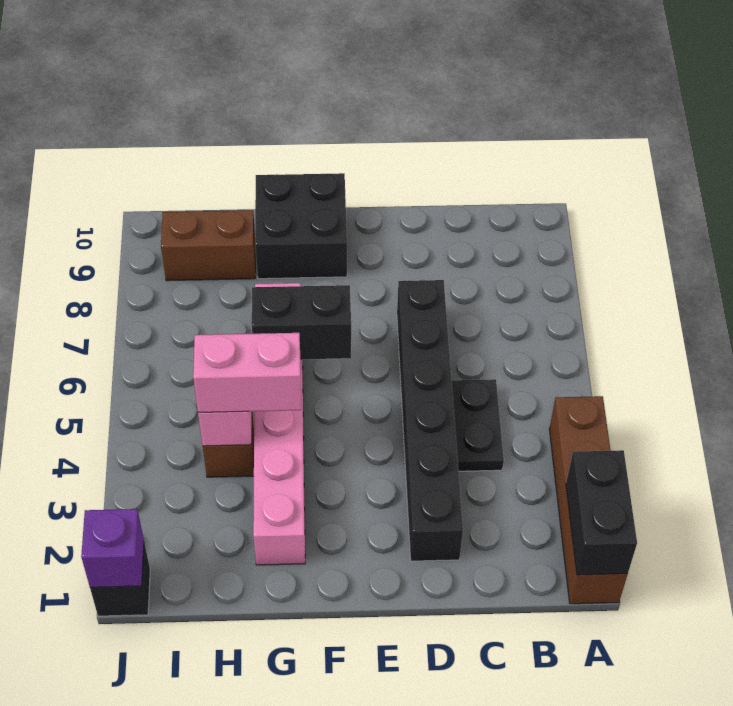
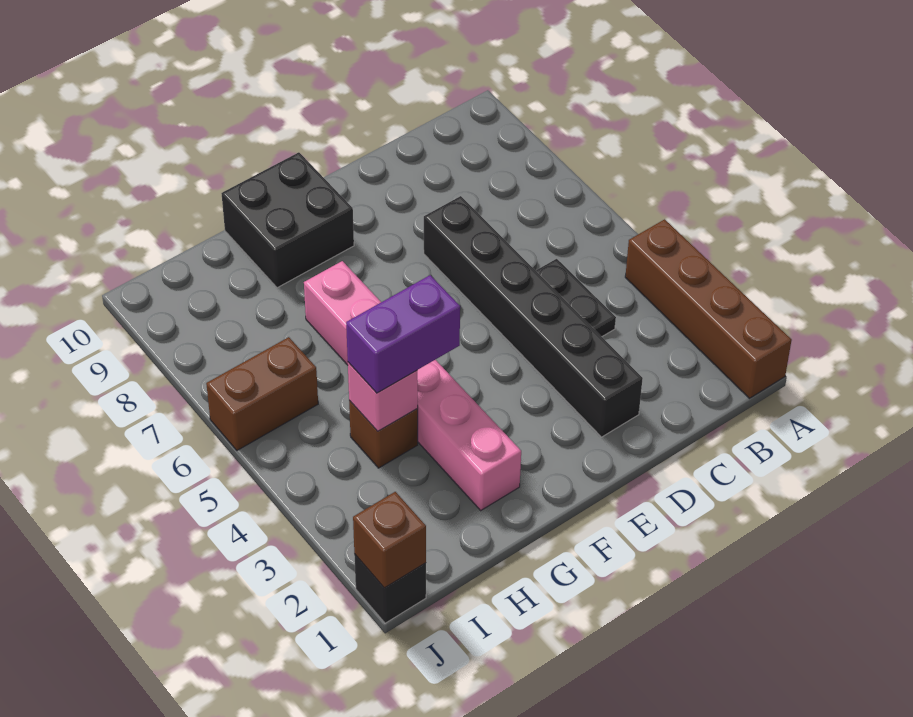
black brick A1:A2 level 2 -> none
black brick F6:G6 level 2 -> none
pink brick G4:H4 level 3 -> purple brick G4:H4 level 3
brown brick H9:I9 level 1 -> brown brick I6:J6 level 1
purple brick J1 level 2 -> brown brick J1 level 2

